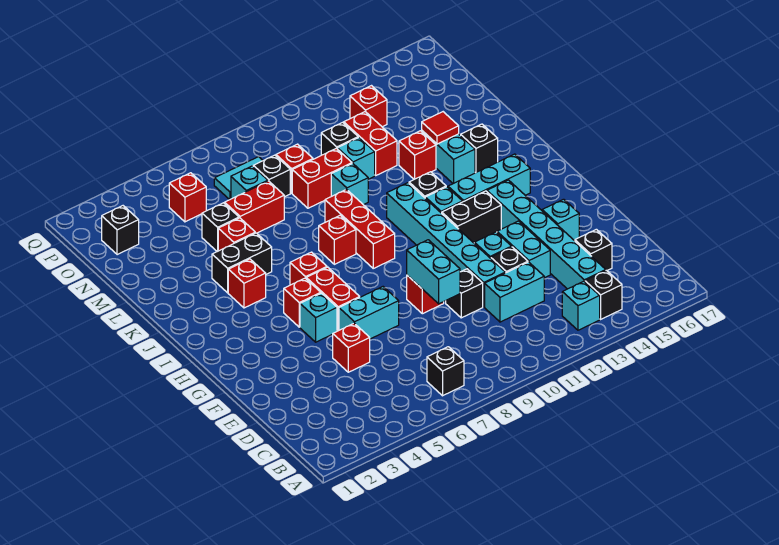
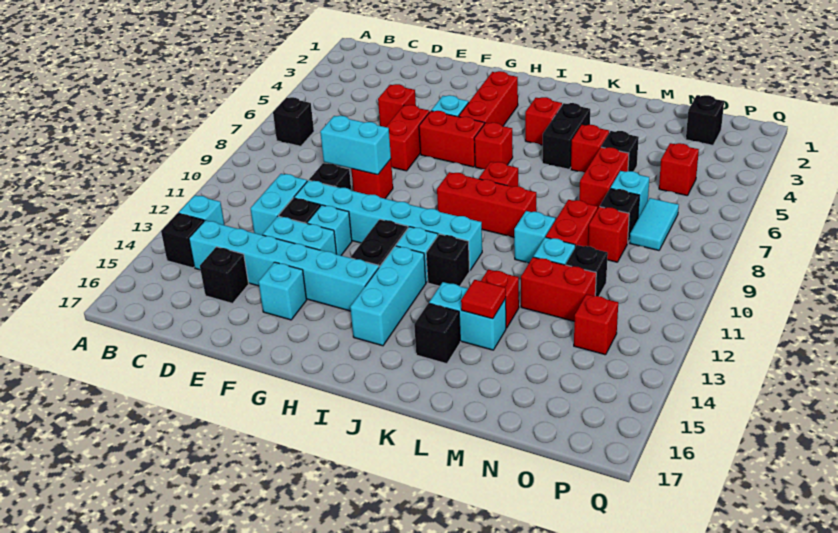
cyan brick F6:F7 level 1 -> red brick F6:F7 level 1
red brick H5 level 1 -> red brick H3:H5 level 1

